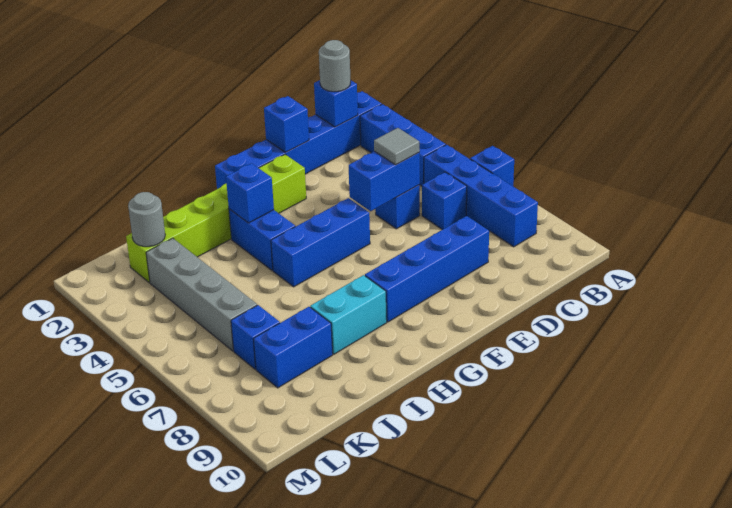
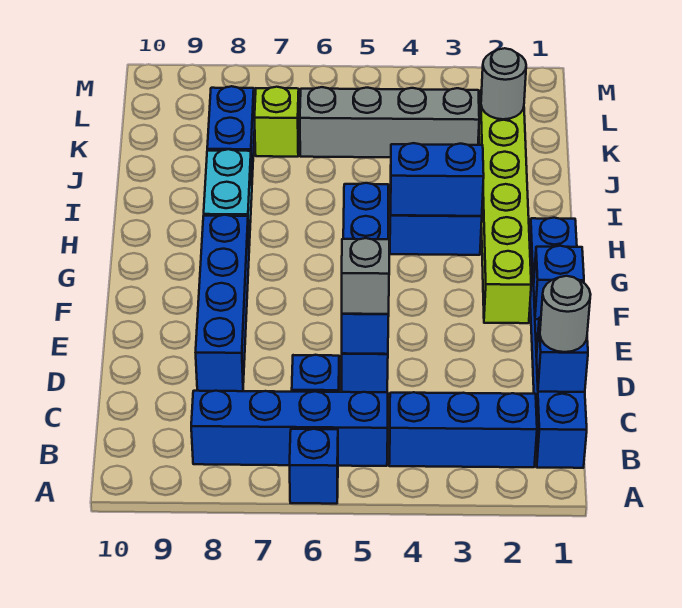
grey tile D5 level 3 -> grey brick D5 level 3
blue brick H3 level 2 -> blue brick H3:H4 level 2
blue brick K7 level 1 -> lime brick K7 level 1

